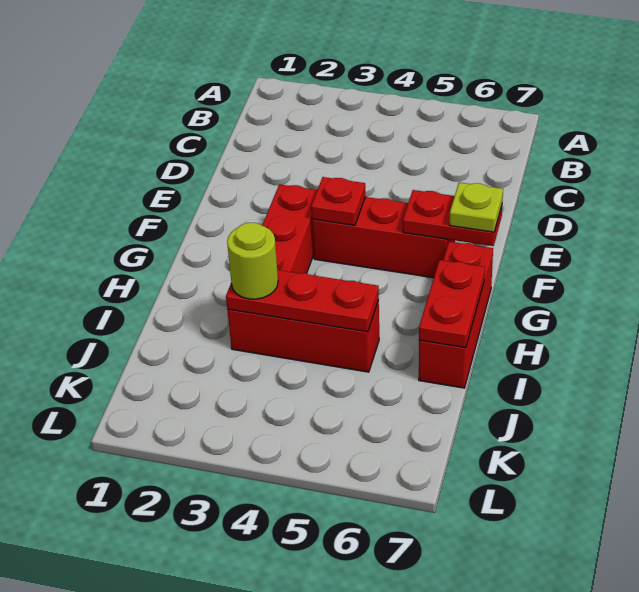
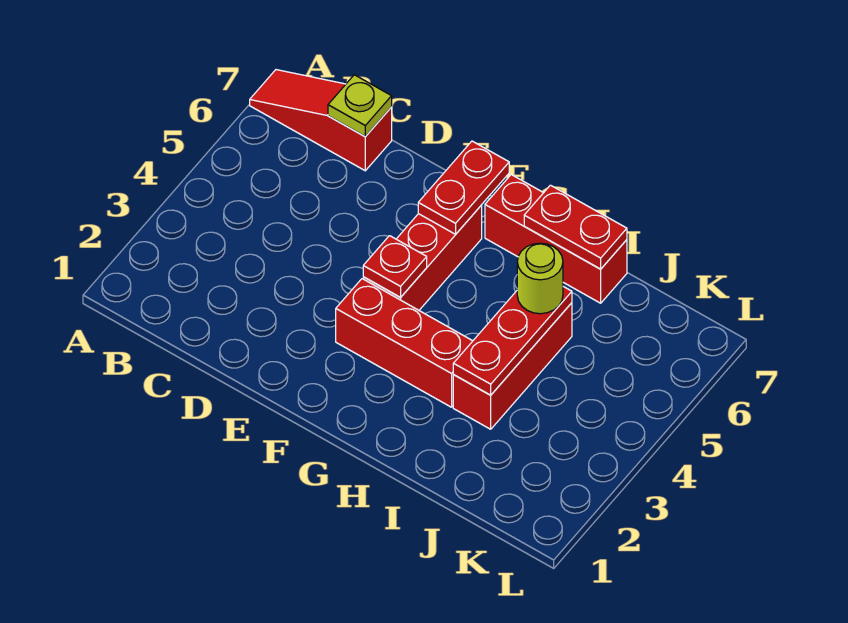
none -> red slope A7:C7 level 1 top C
lime plate F7 level 3 -> lime plate C7 level 2
lime round brick I3 level 3 -> lime round brick I5 level 3

